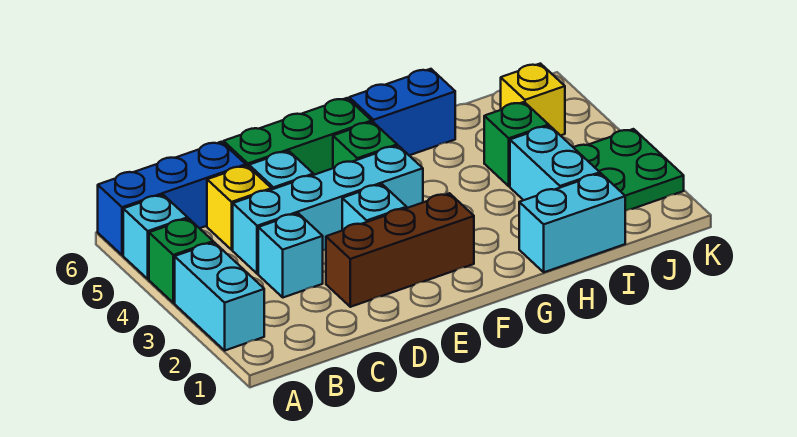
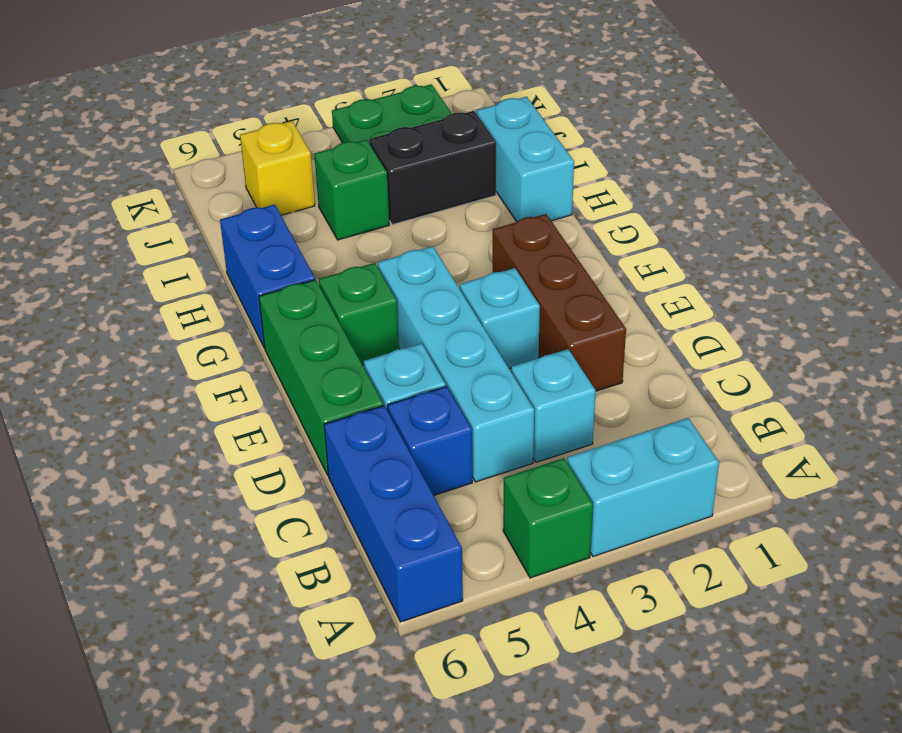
cyan brick A5 level 1 -> none
yellow brick C5 level 1 -> blue brick C5 level 1
cyan brick I2:I3 level 1 -> black brick I2:I3 level 1

